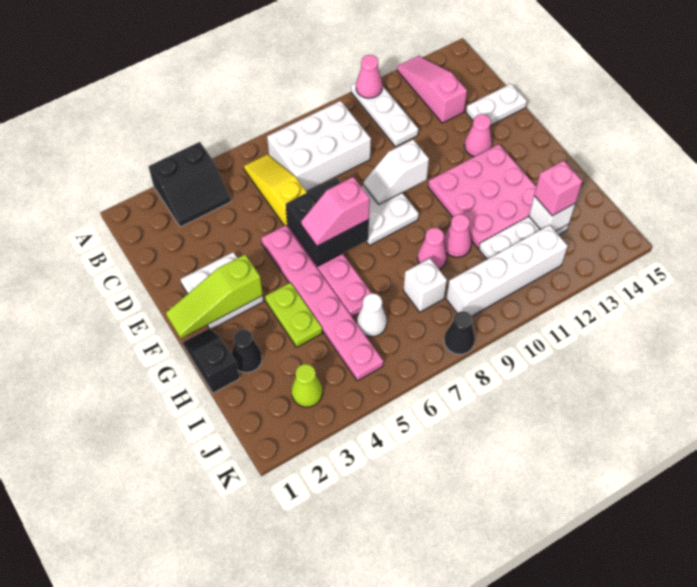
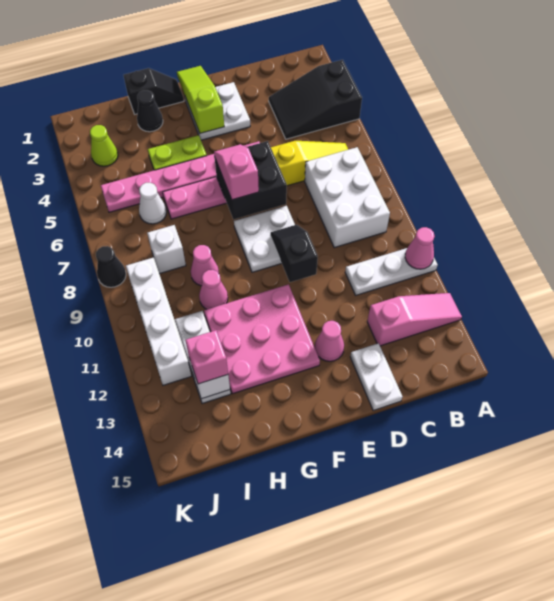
black slope A3:B4 level 1 top A -> black slope A3:C4 level 1 top A
white slope E9:E10 level 2 top 10 -> black slope E9:E10 level 2 top 10

